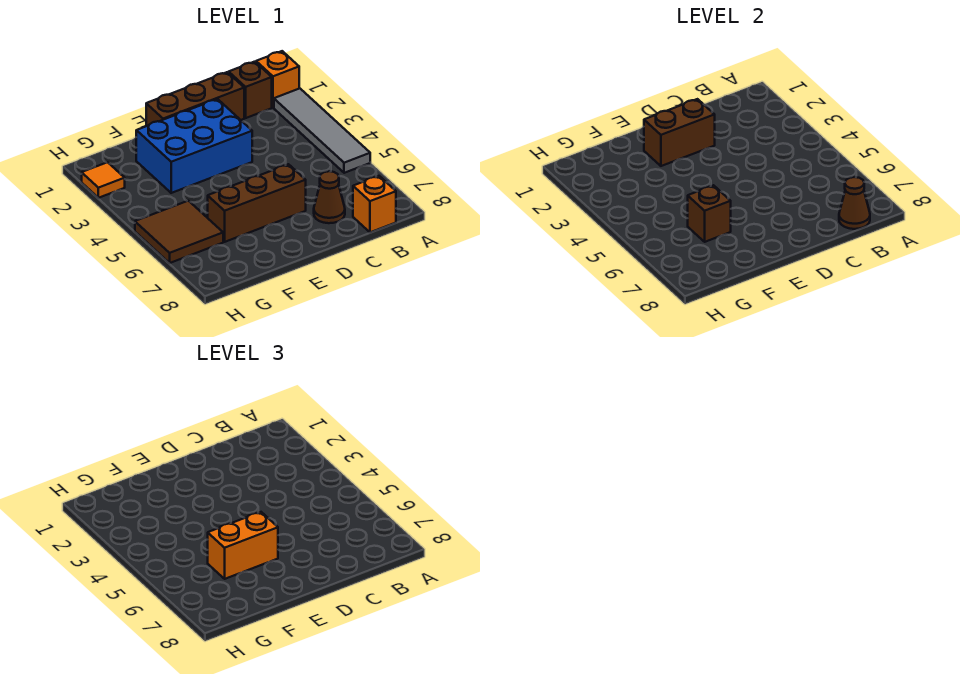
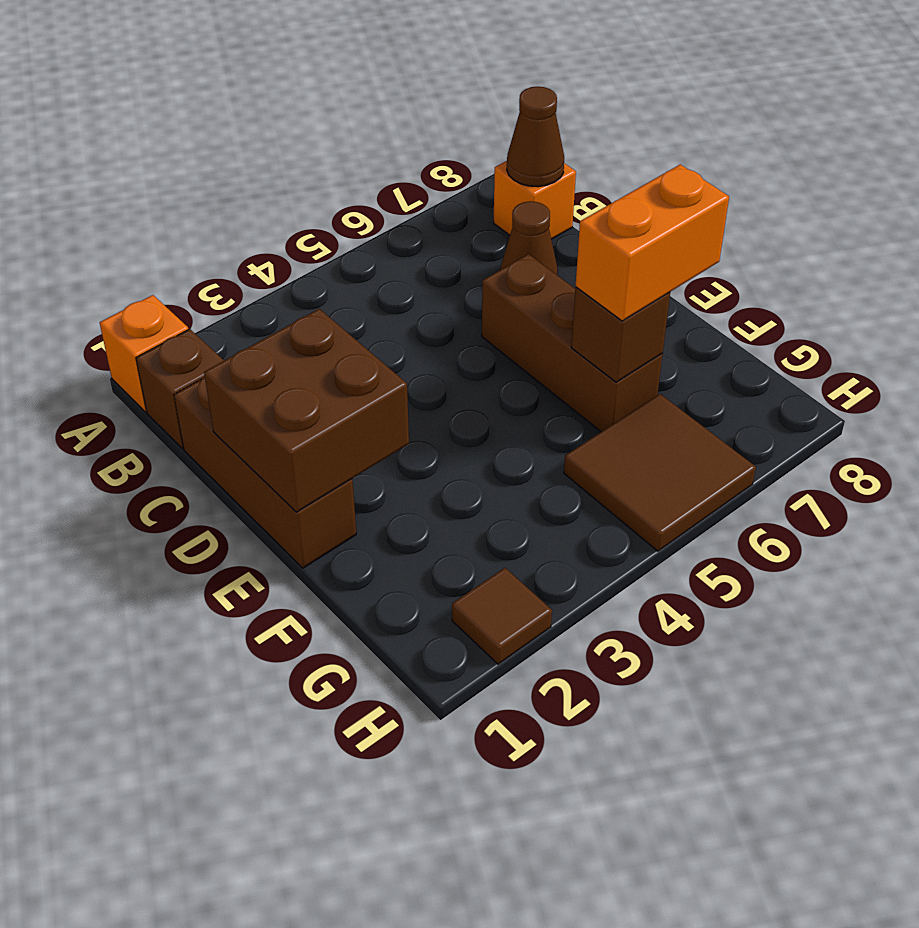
grey tile A2:A5 level 1 -> none
blue brick D2:F3 level 1 -> none
brown brick D2:E2 level 2 -> brown brick D1:E2 level 2
orange brick E6:F6 level 3 -> orange brick F6:F7 level 3
orange tile H2 level 1 -> brown tile H2 level 1

